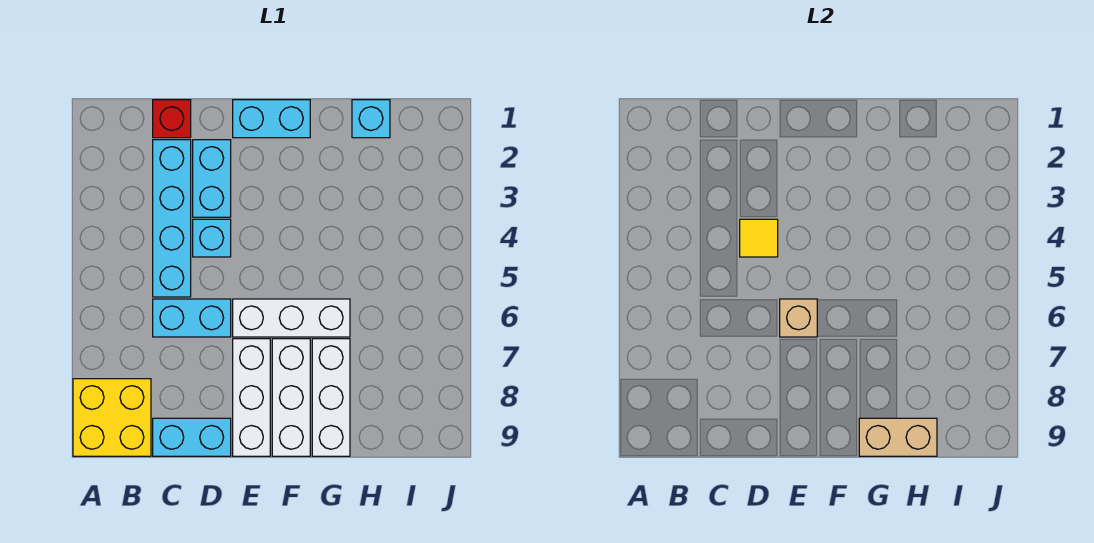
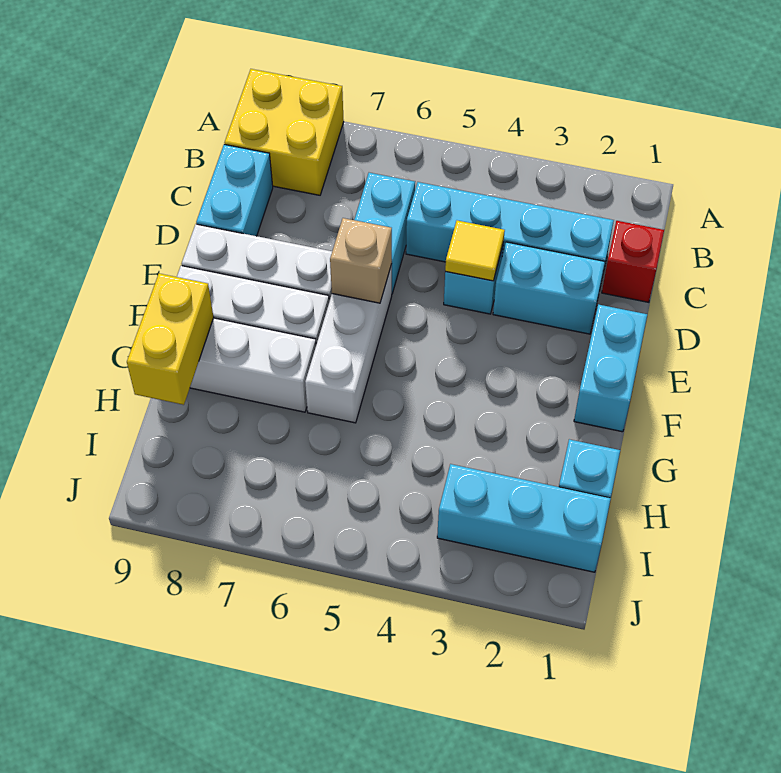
tan brick G9:H9 level 2 -> yellow brick G9:H9 level 2
none -> cyan brick I1:I3 level 1

